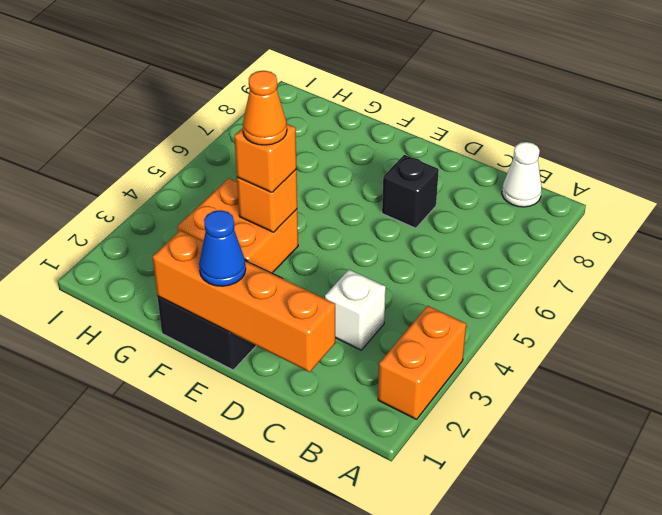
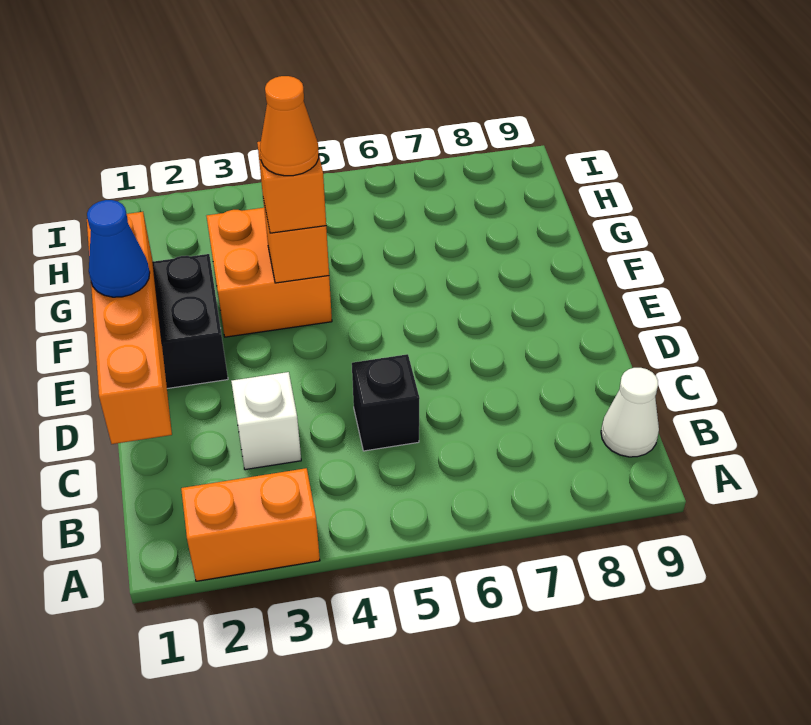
black brick D7 level 1 -> black brick C5 level 1

